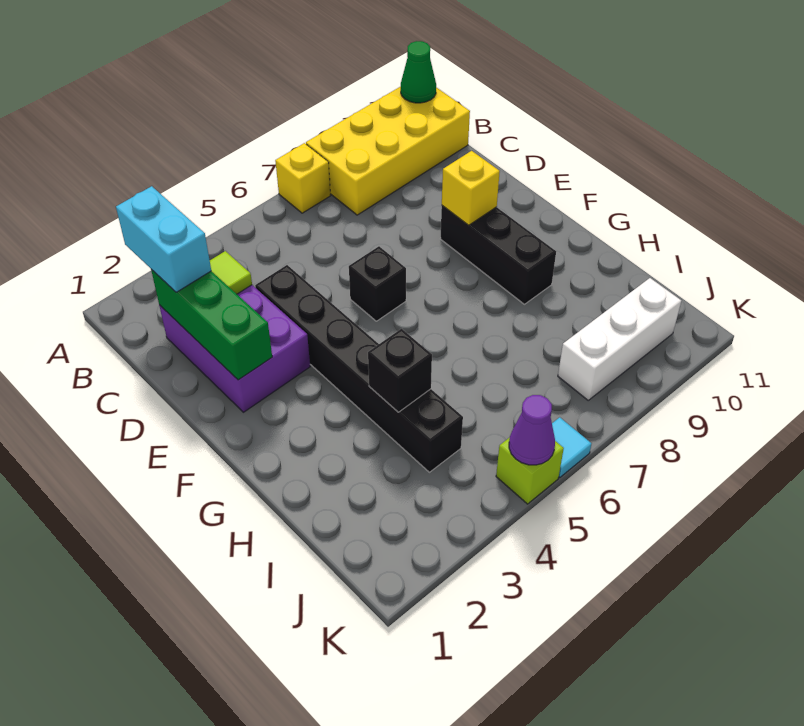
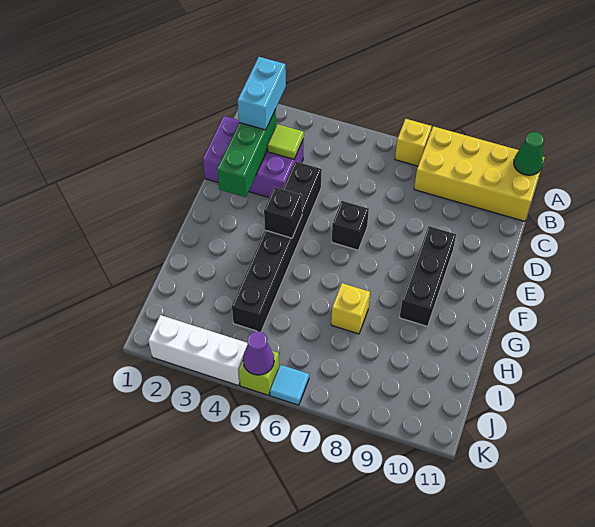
purple brick C2:E3 level 1 -> purple brick C1:D3 level 1
yellow brick E9 level 2 -> yellow brick H7 level 1
black brick H4 level 2 -> black brick F4 level 2
white brick J8:J10 level 1 -> white brick K2:K4 level 1

